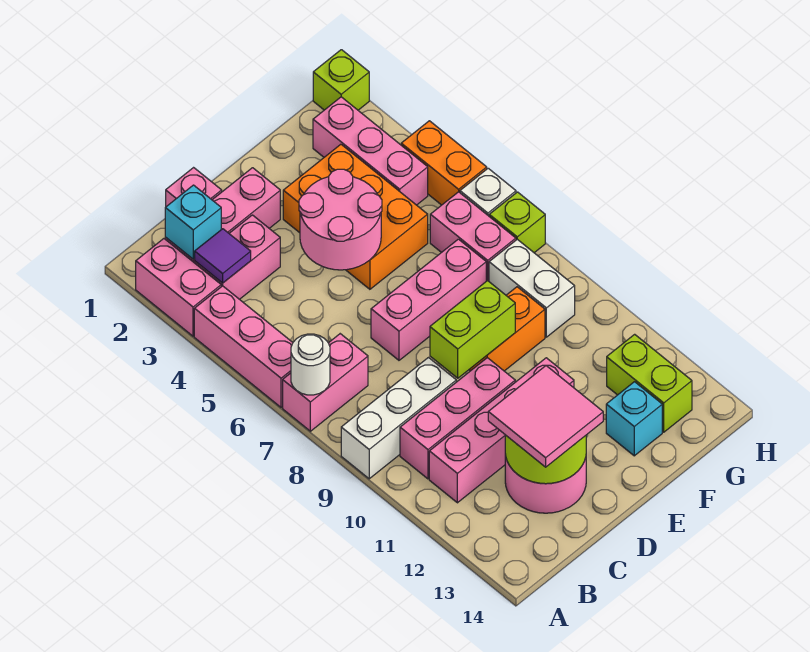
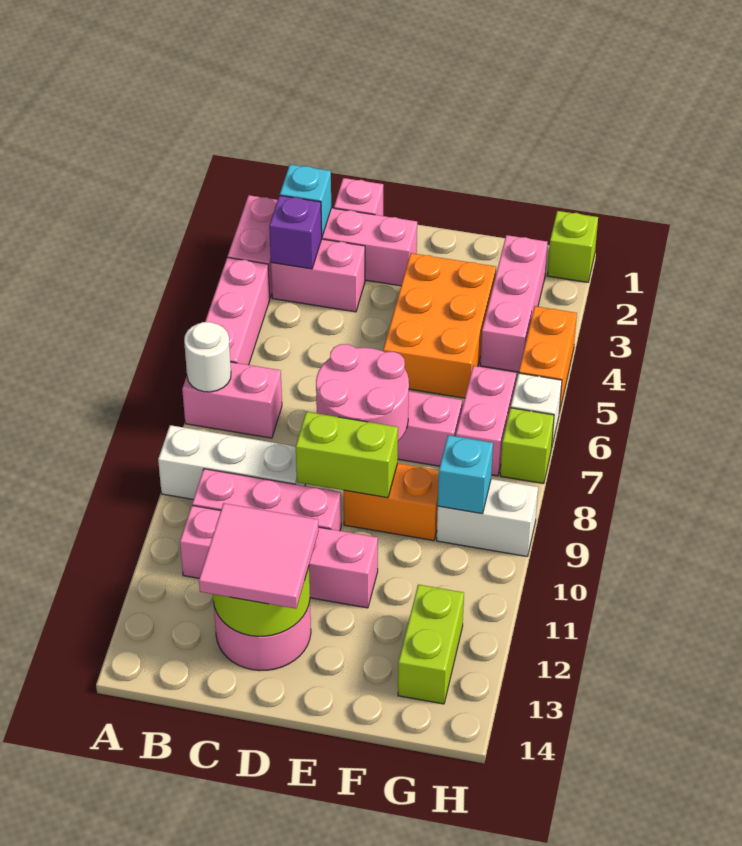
purple tile B3 level 2 -> purple brick B3 level 2
pink round brick D4:E5 level 2 -> pink round brick D7:E8 level 2
cyan brick F13 level 1 -> cyan brick G9 level 2
white brick G8:G9 level 1 -> white brick G9:H9 level 1

